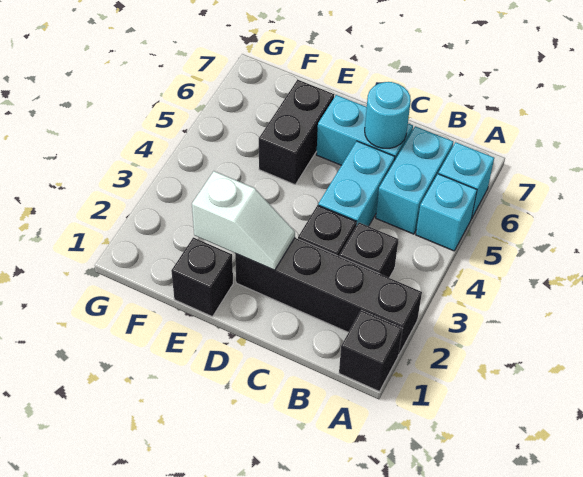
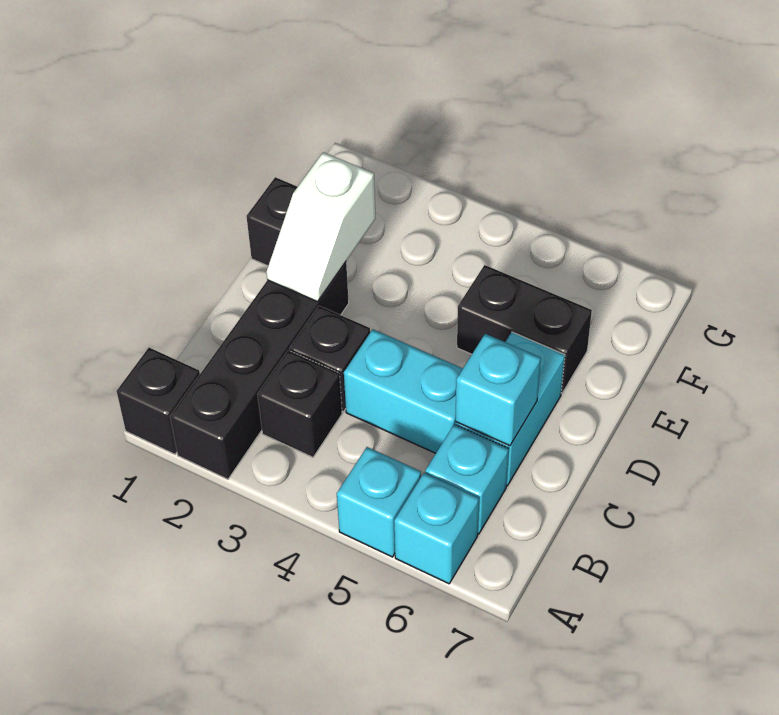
cyan brick B5:B6 level 1 -> cyan brick B6 level 1
cyan round brick C6 level 2 -> cyan brick C6 level 2

